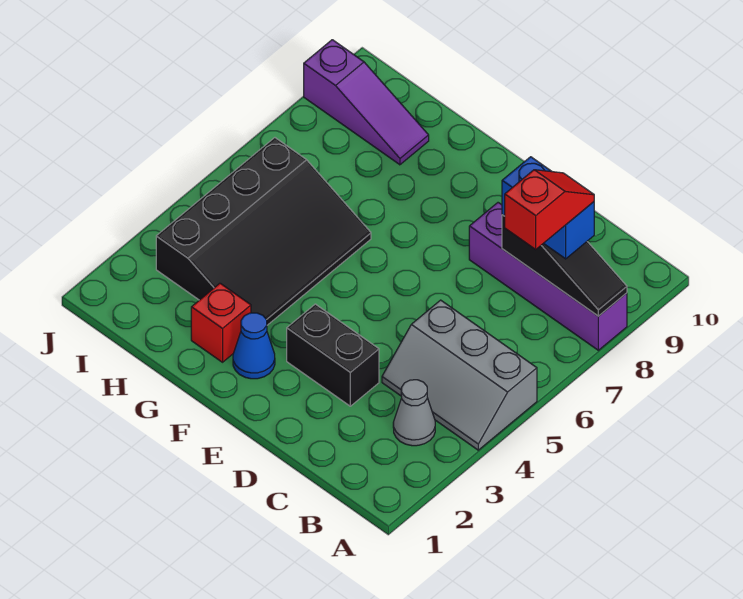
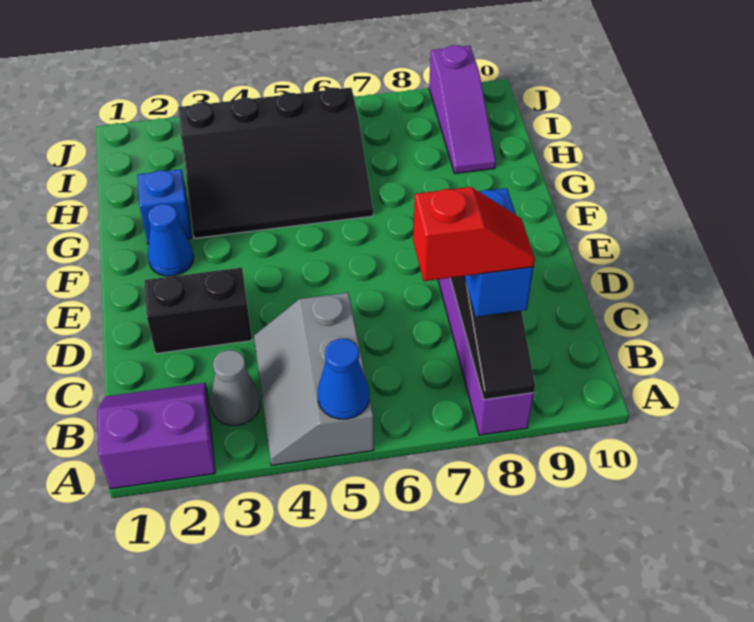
none -> purple slope A1:B2 level 1 top A
none -> blue cone A5 level 2
black brick D3:E3 level 1 -> black brick D2:D3 level 1
red brick G2 level 1 -> blue brick G2 level 1

